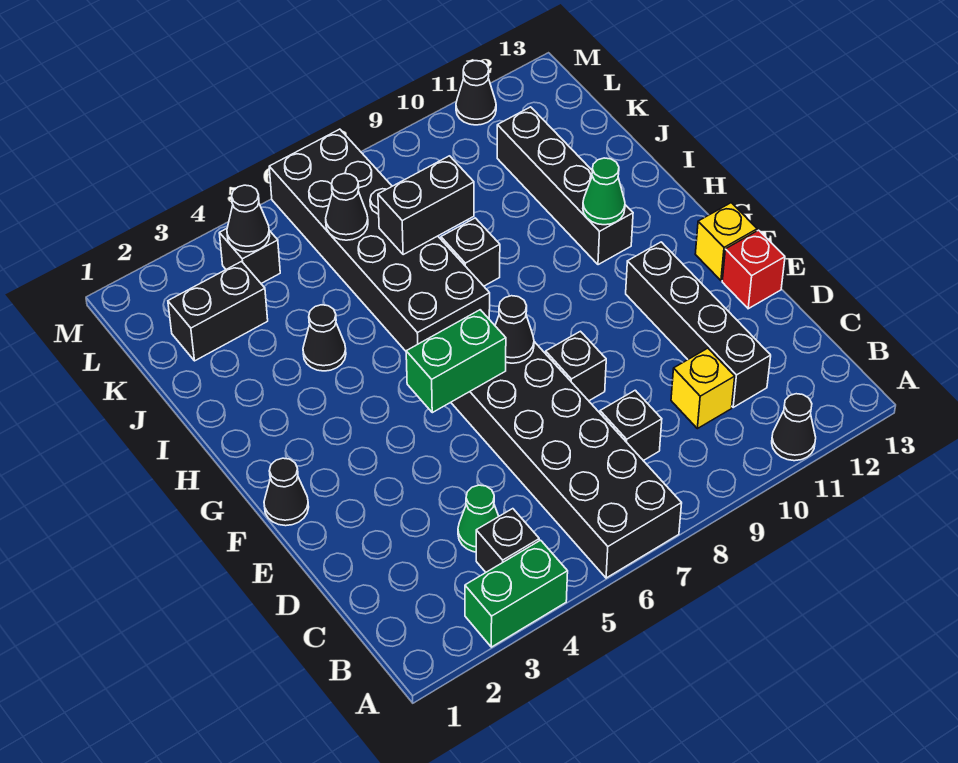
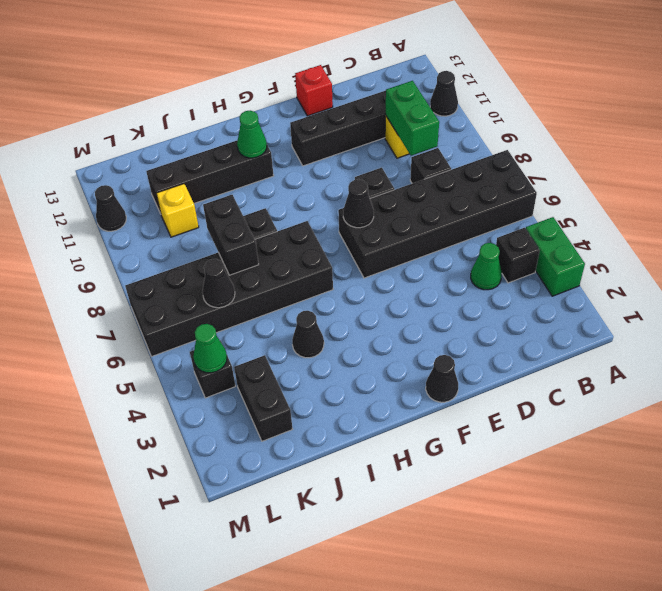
green brick F5:F6 level 2 -> green brick C9:C10 level 2
yellow brick F13 level 1 -> yellow brick K10 level 1
black cone L4 level 2 -> green cone L4 level 2

